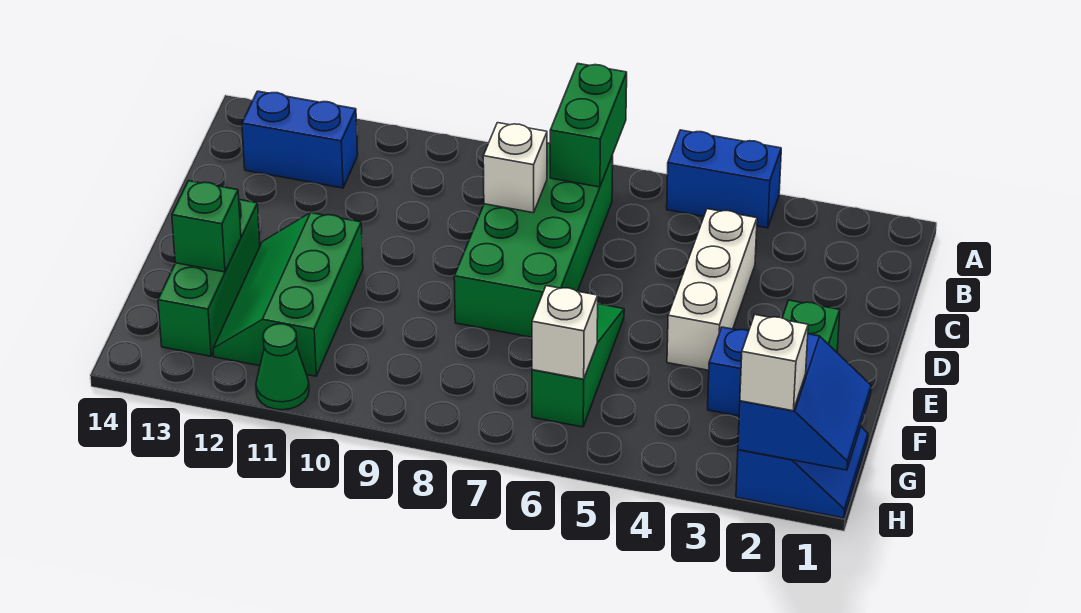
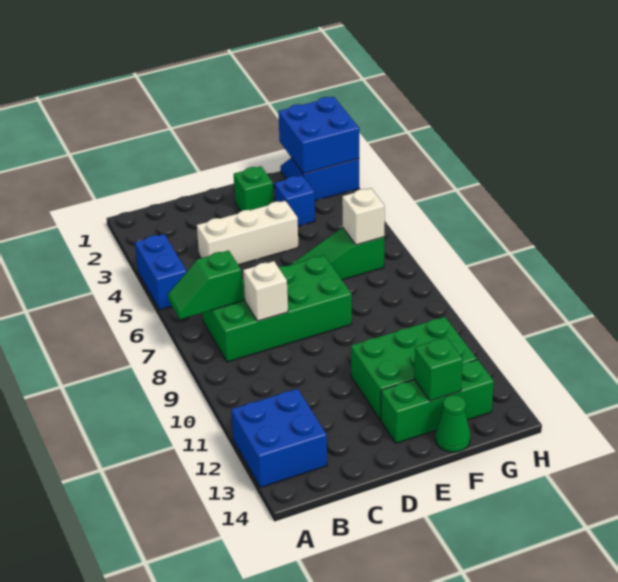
green brick A7:B7 level 2 -> green slope A7:B7 level 2 top B
blue brick B12:B13 level 1 -> blue brick A12:B13 level 1
green slope E11:G12 level 1 top 11 -> green brick E11:G12 level 1
blue slope G1:H2 level 2 top 2 -> blue brick G1:H2 level 2
white brick H2 level 3 -> none
green cone H11 level 1 -> green cone F14 level 1

